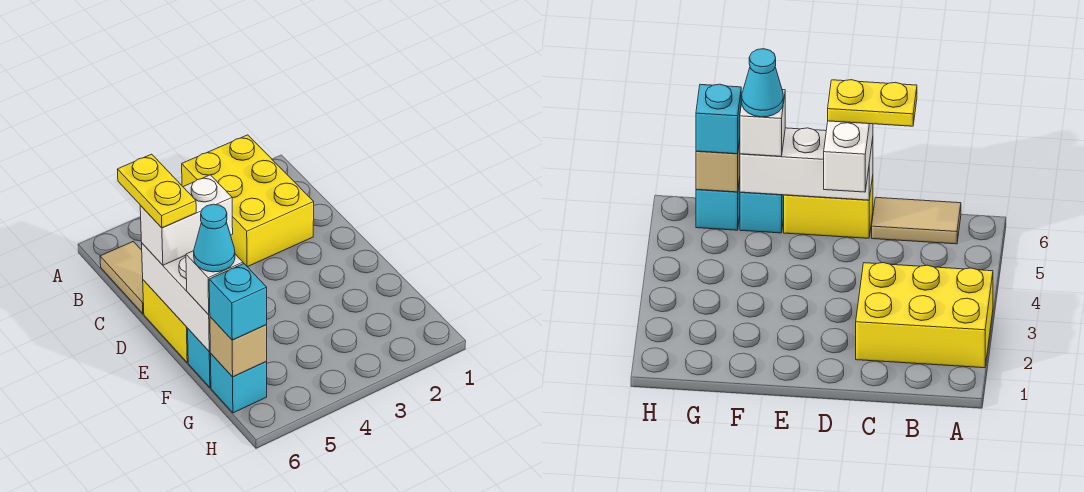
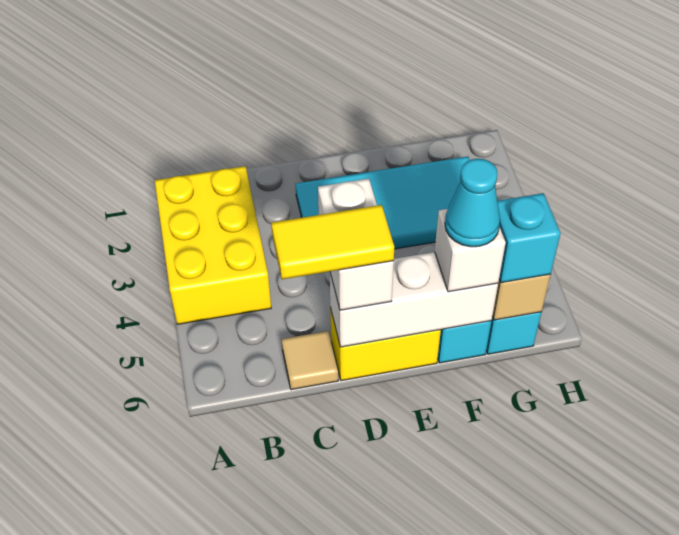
yellow brick A2:C3 level 1 -> yellow brick A2:B4 level 1
tan tile B6:C6 level 1 -> tan tile C6 level 1
yellow plate C6:D6 level 4 -> yellow tile C6:D6 level 4
none -> cyan tile D2:G3 level 1

